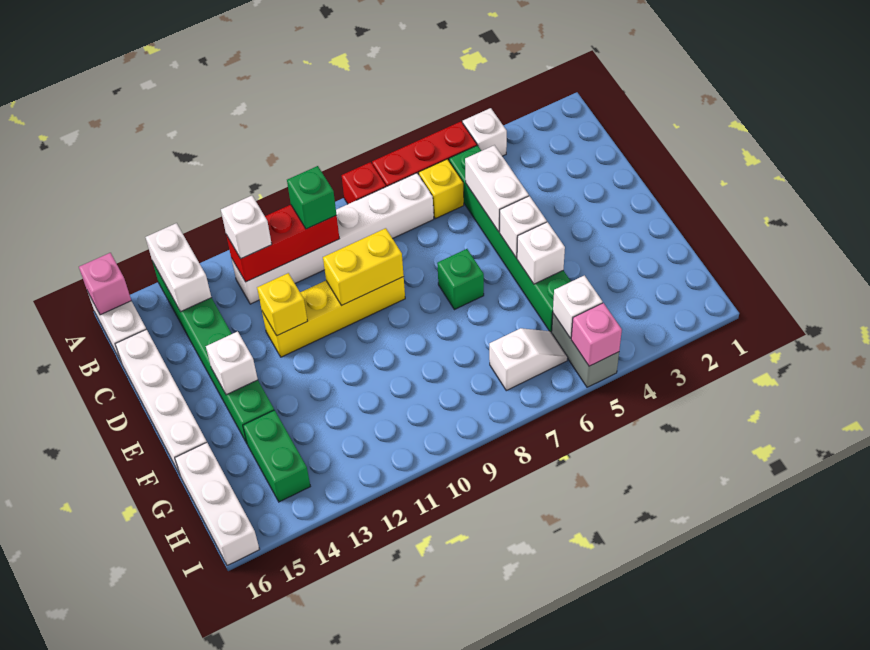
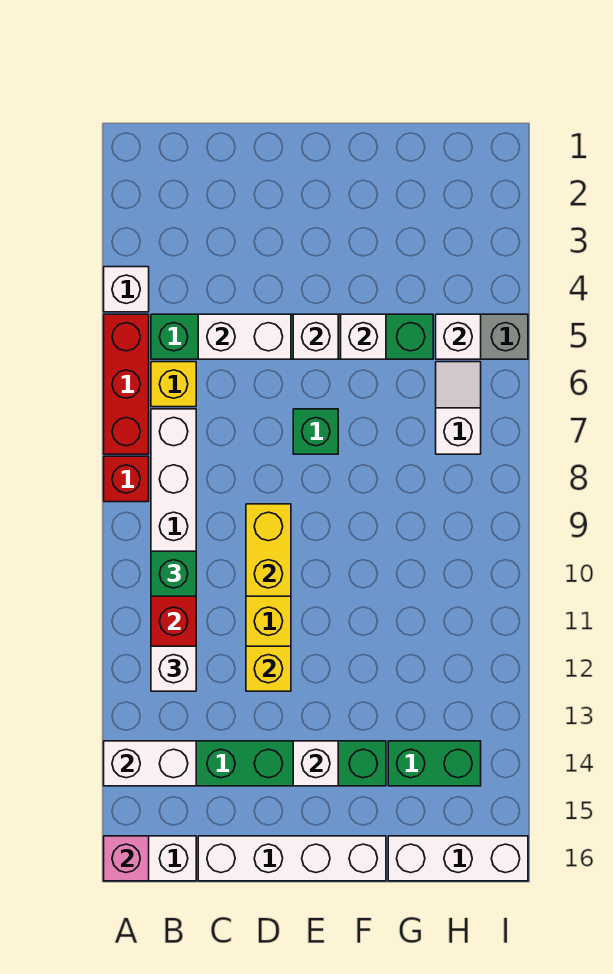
pink brick I5 level 2 -> none

